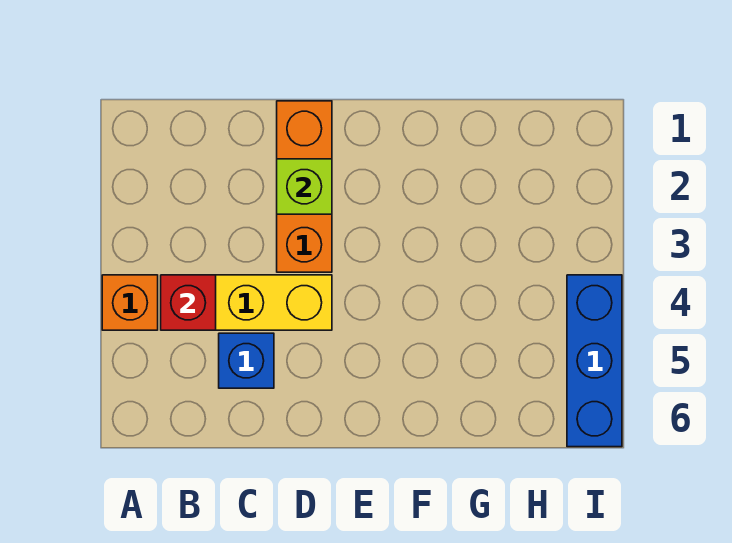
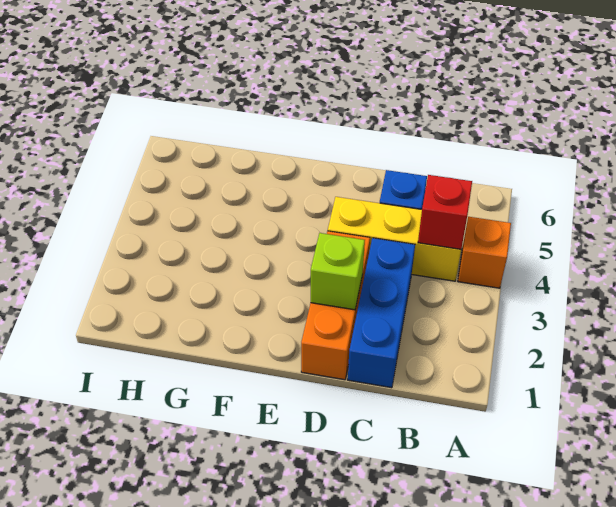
blue brick I4:I6 level 1 -> blue brick C1:C3 level 1

